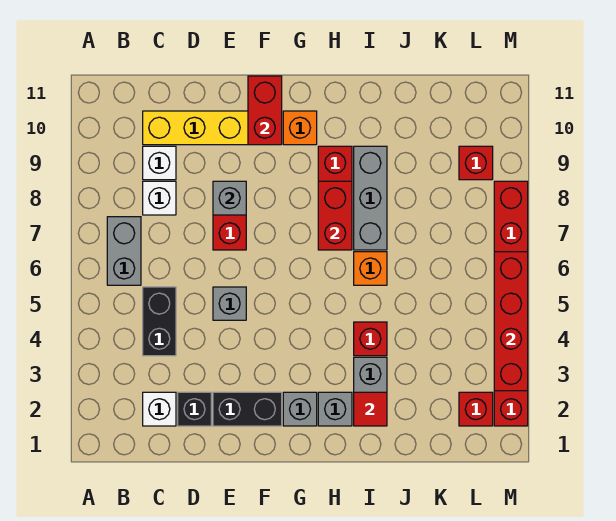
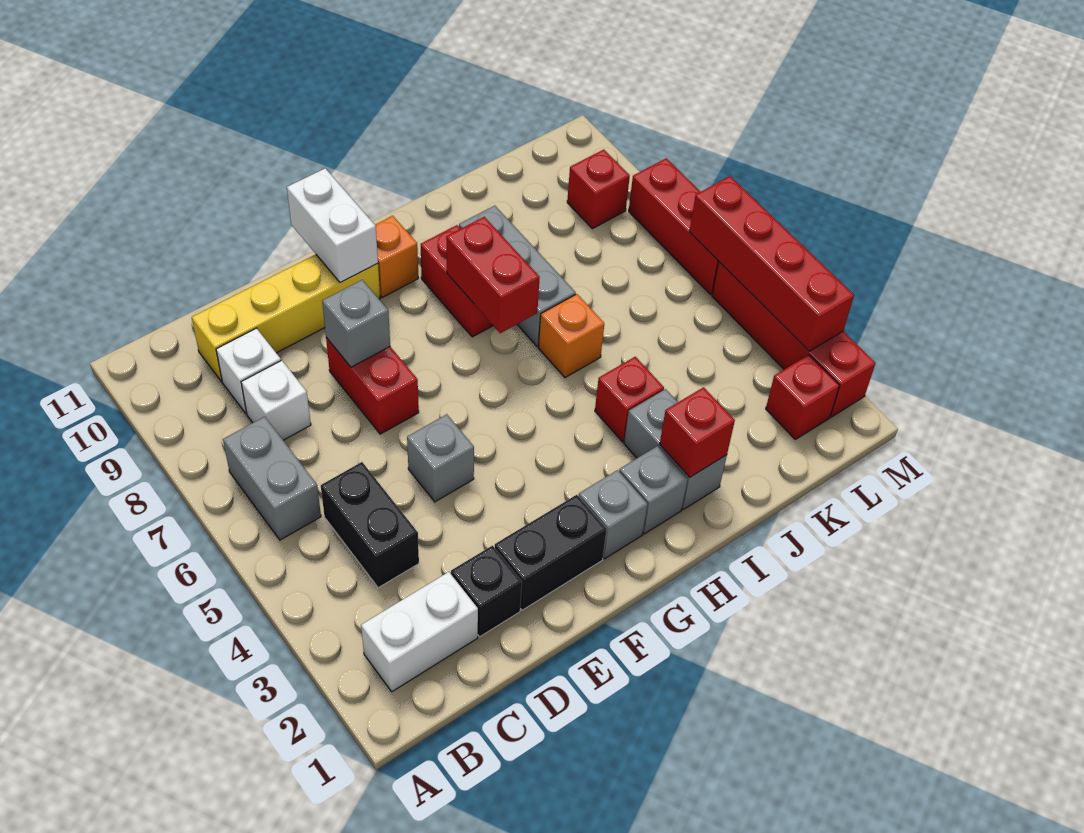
white brick C2 level 1 -> white brick B2:C2 level 1
red brick F10:F11 level 2 -> white brick F10:F11 level 2
red tile I2 level 2 -> red brick I2 level 2

